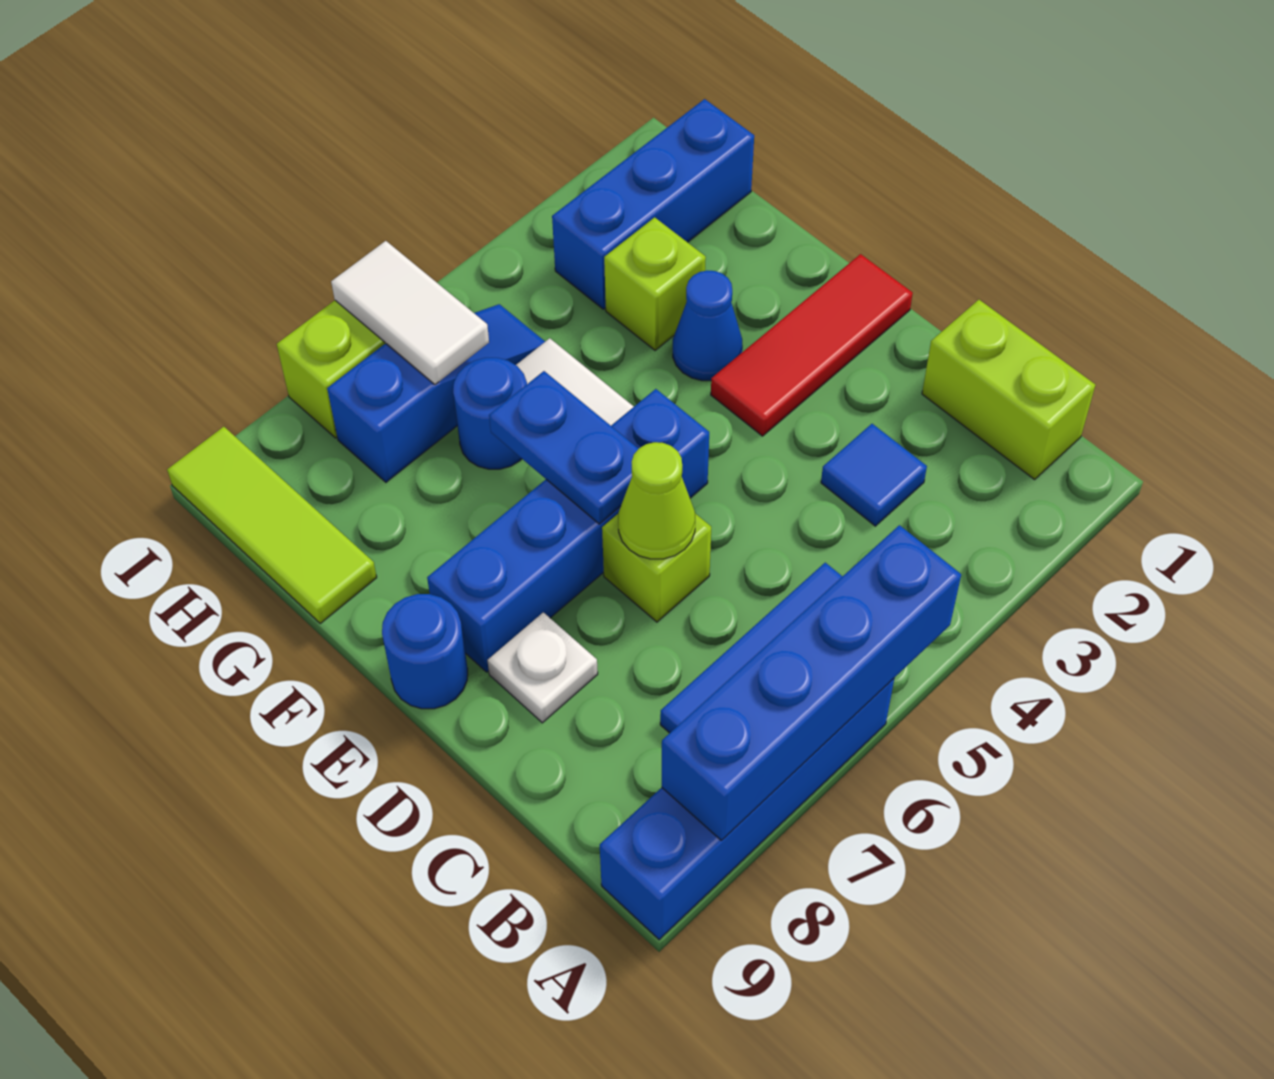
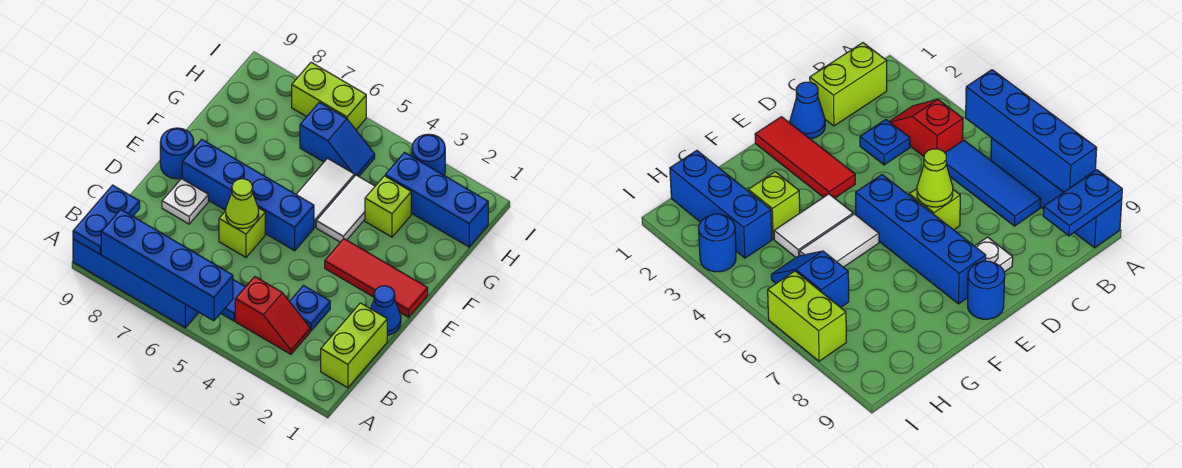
none -> red slope B3:B4 level 1 top 4
blue tile C3 level 1 -> blue plate C3 level 1
blue plate E6:F6 level 2 -> blue plate A9:B9 level 2
blue cone F3 level 1 -> blue cone D1 level 1
blue round brick G6 level 1 -> blue round brick I3 level 1
lime tile G9:I9 level 1 -> none
blue slope H5:H7 level 1 top 7 -> blue slope H5:H6 level 1 top 6
white tile H6:I6 level 2 -> white tile F4:G4 level 1

